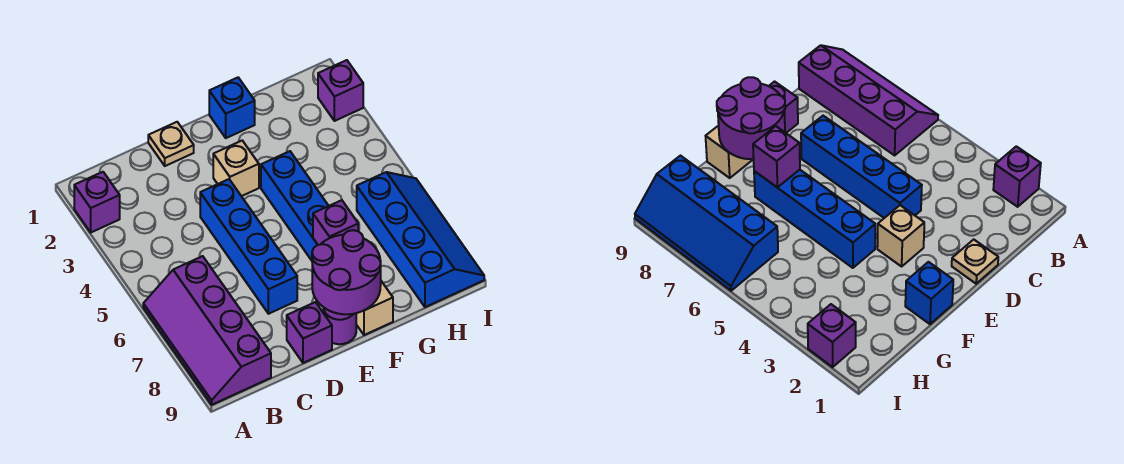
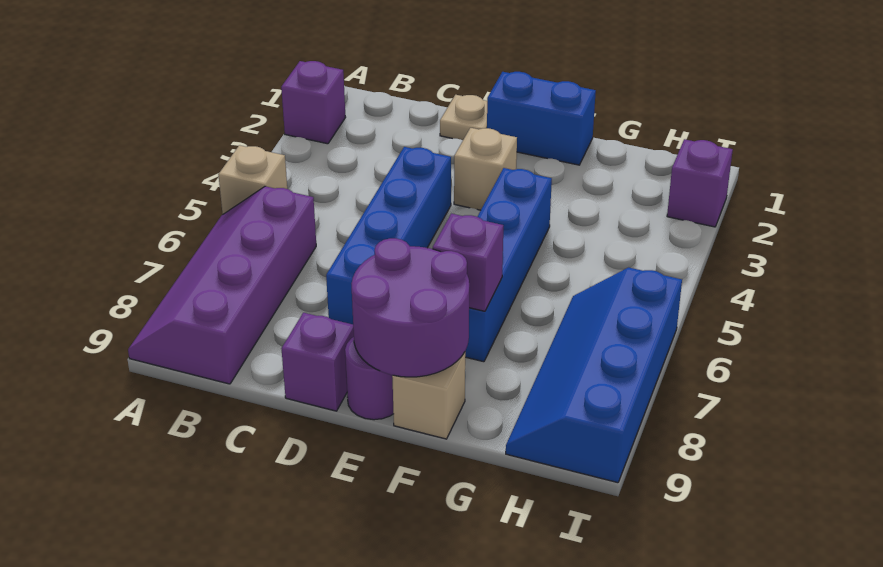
none -> tan brick A5 level 1
blue brick F1 level 1 -> blue brick E1:F1 level 1
blue slope H6:I9 level 1 top H -> blue slope H6:I9 level 1 top I

